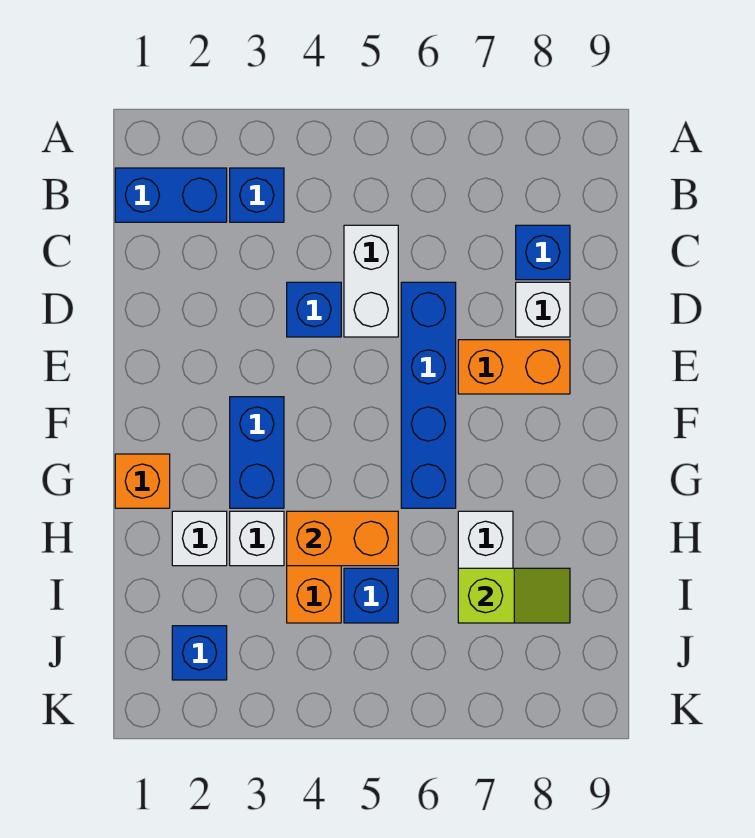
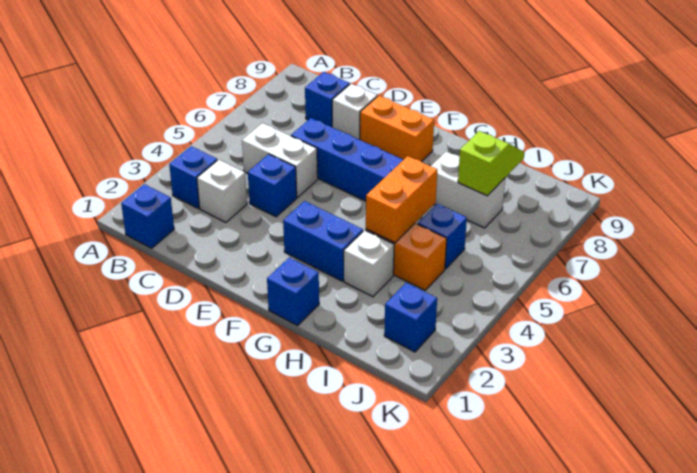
blue brick B1:B2 level 1 -> blue brick B1 level 1
orange brick E7:E8 level 1 -> orange brick E8:F8 level 1
orange brick G1 level 1 -> blue brick G1 level 1
white brick H2 level 1 -> white brick C3 level 1

